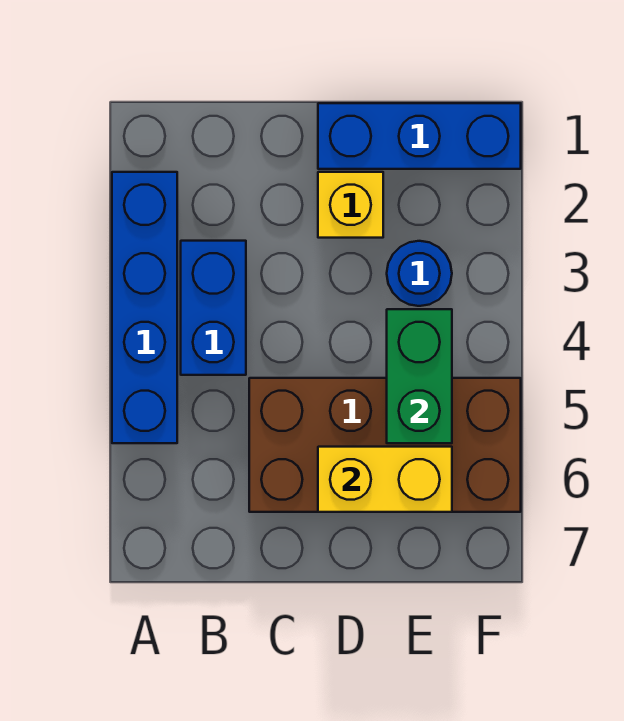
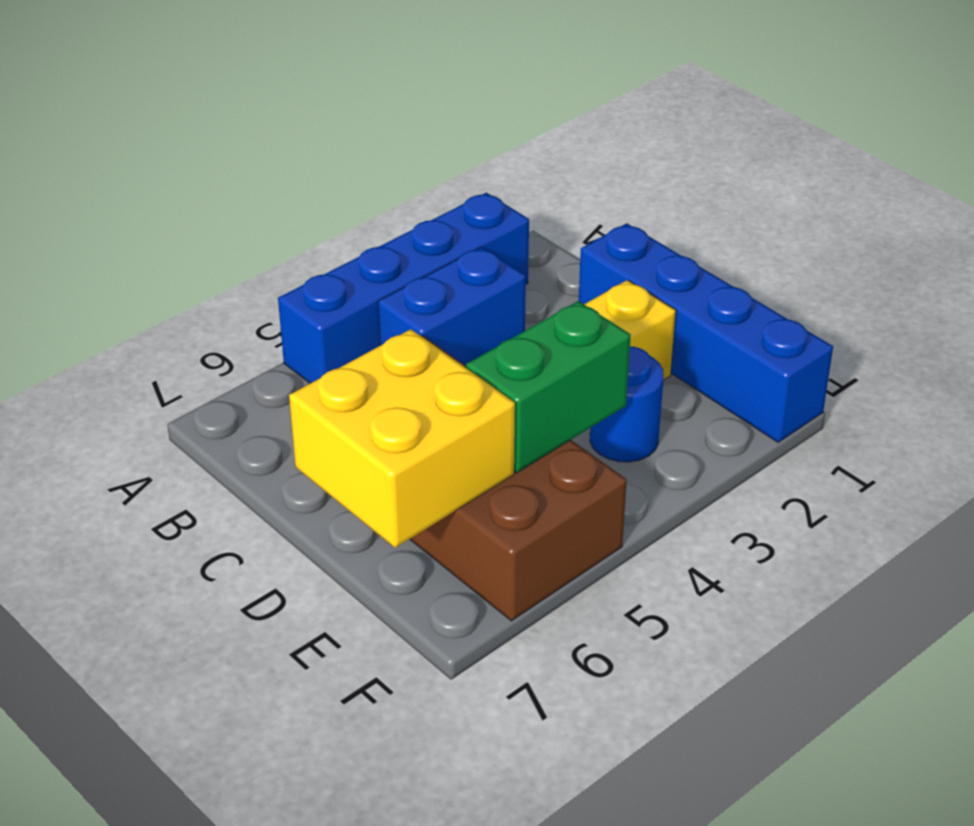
blue brick D1:F1 level 1 -> blue brick C1:F1 level 1
yellow brick D6:E6 level 2 -> yellow brick D6:E7 level 2

